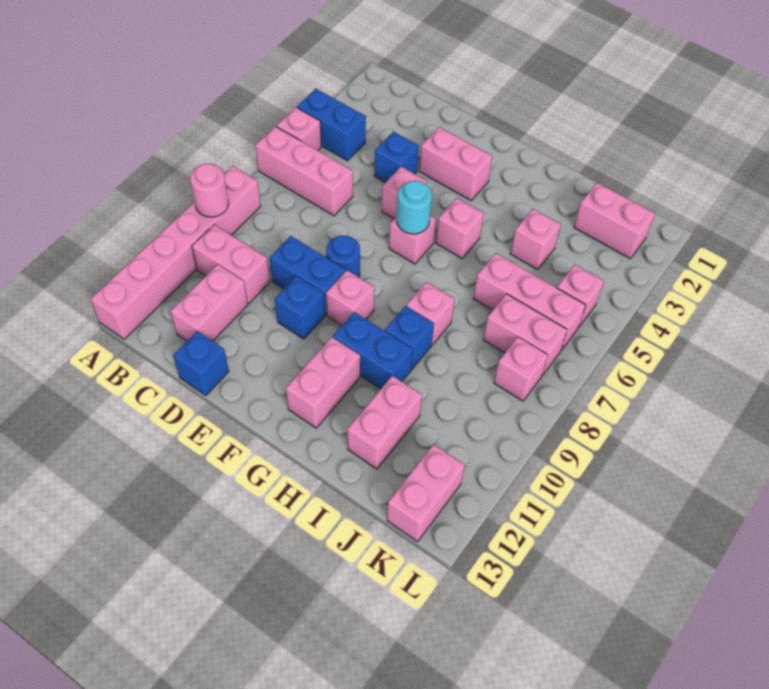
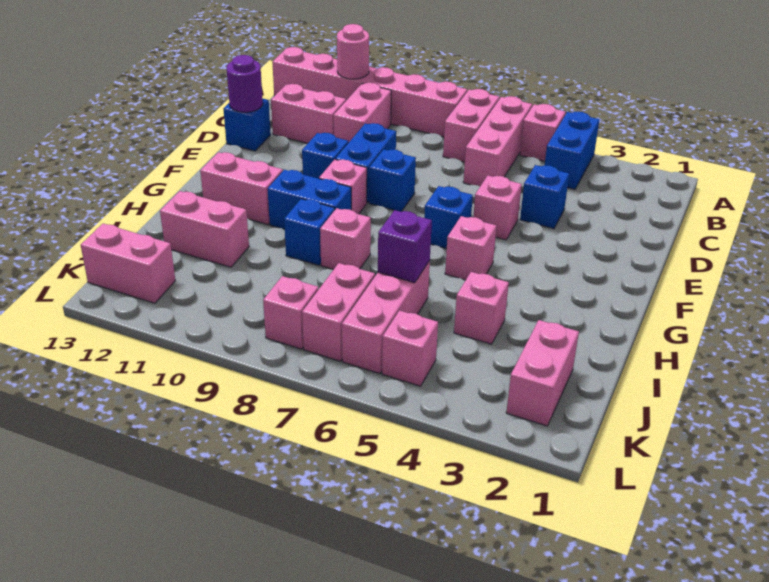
pink round brick A9 level 2 -> pink round brick A11 level 2
none -> purple round brick D13 level 2
pink brick E3:F3 level 1 -> pink brick A7:B7 level 1
blue round brick E8 level 1 -> blue brick E8 level 1
pink brick F6 level 1 -> blue brick F6 level 1
cyan round brick F6 level 2 -> none
blue brick G10:H10 level 1 -> blue brick G9:G10 level 1
none -> purple brick I6 level 2

